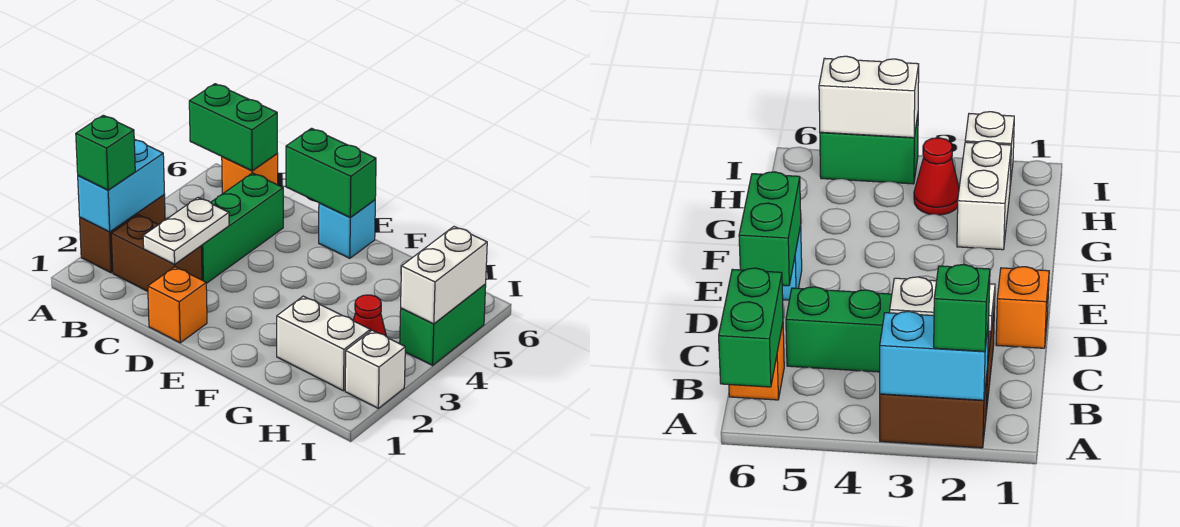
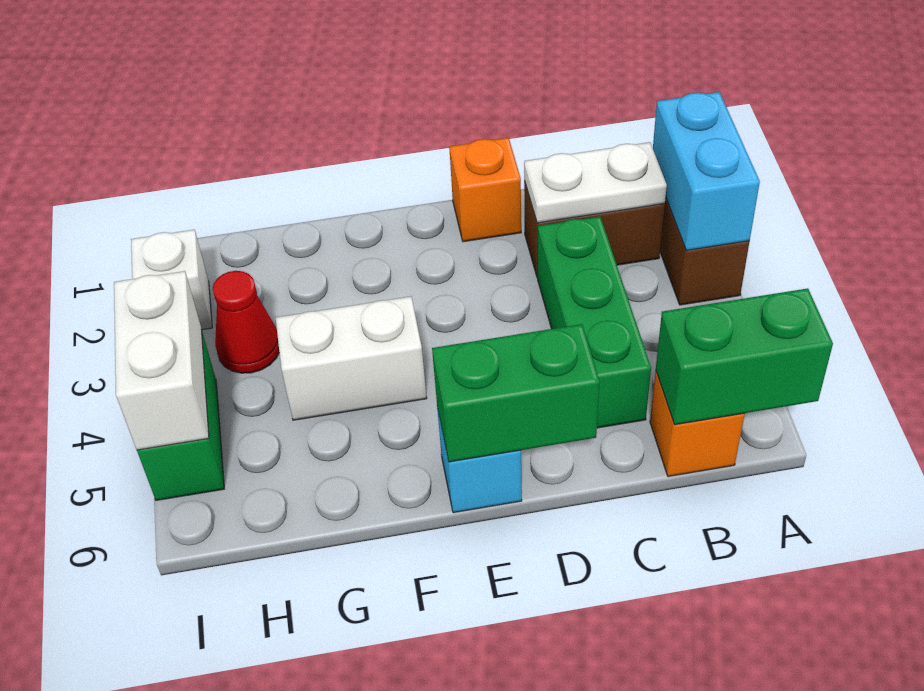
green brick A2 level 3 -> none
white plate C2:C3 level 2 -> white plate B2:C2 level 2
white brick G2:H2 level 1 -> white brick F4:G4 level 1

